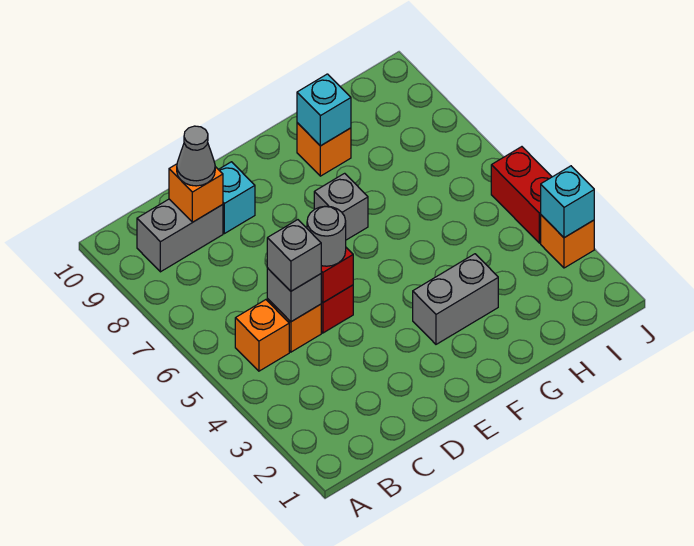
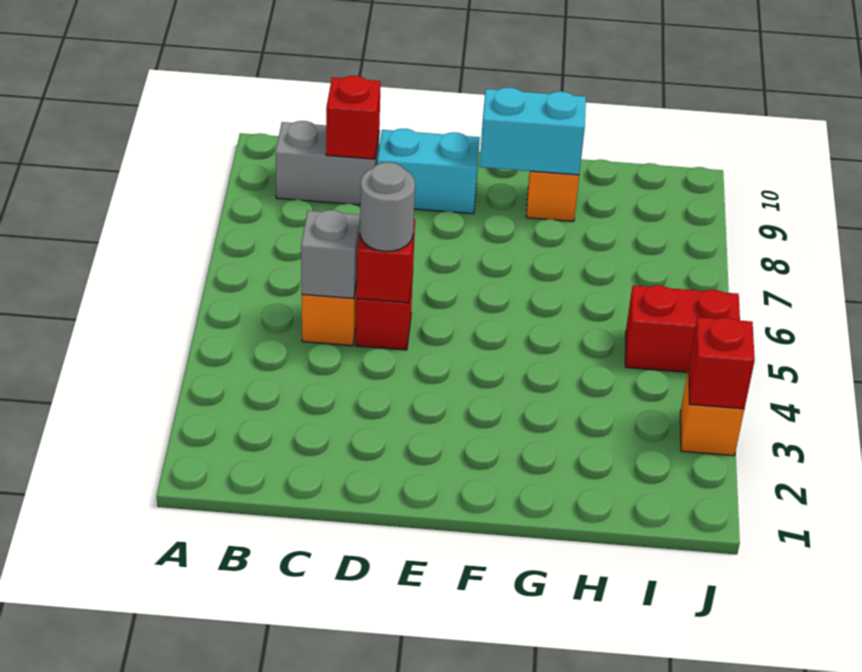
orange brick B5 level 1 -> none
grey brick C5 level 3 -> none
orange brick C9 level 2 -> red brick C9 level 2
grey cone C9 level 3 -> none
cyan brick D9 level 1 -> cyan brick D9:E9 level 1
grey brick F3:G3 level 1 -> none
grey brick F7 level 1 -> none
cyan brick G9 level 2 -> cyan brick F9:G9 level 2
cyan brick J3 level 2 -> red brick J3 level 2
red brick J4:J5 level 1 -> red brick I5:J5 level 1

